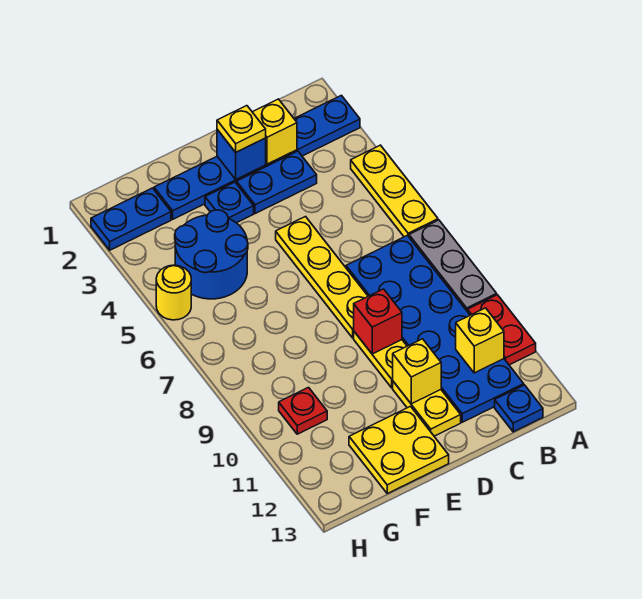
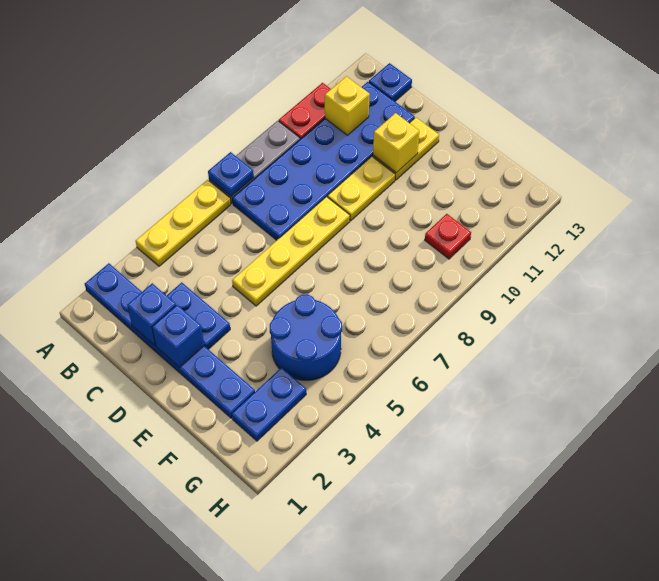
yellow brick C2 level 2 -> blue brick C2 level 2
yellow plate D2 level 3 -> none
red brick D9 level 2 -> none
blue plate E3 level 1 -> blue plate A7 level 2
yellow plate E12:F13 level 1 -> none
blue plate G2:H2 level 1 -> blue plate G2:G3 level 1
yellow round brick H5 level 1 -> none

